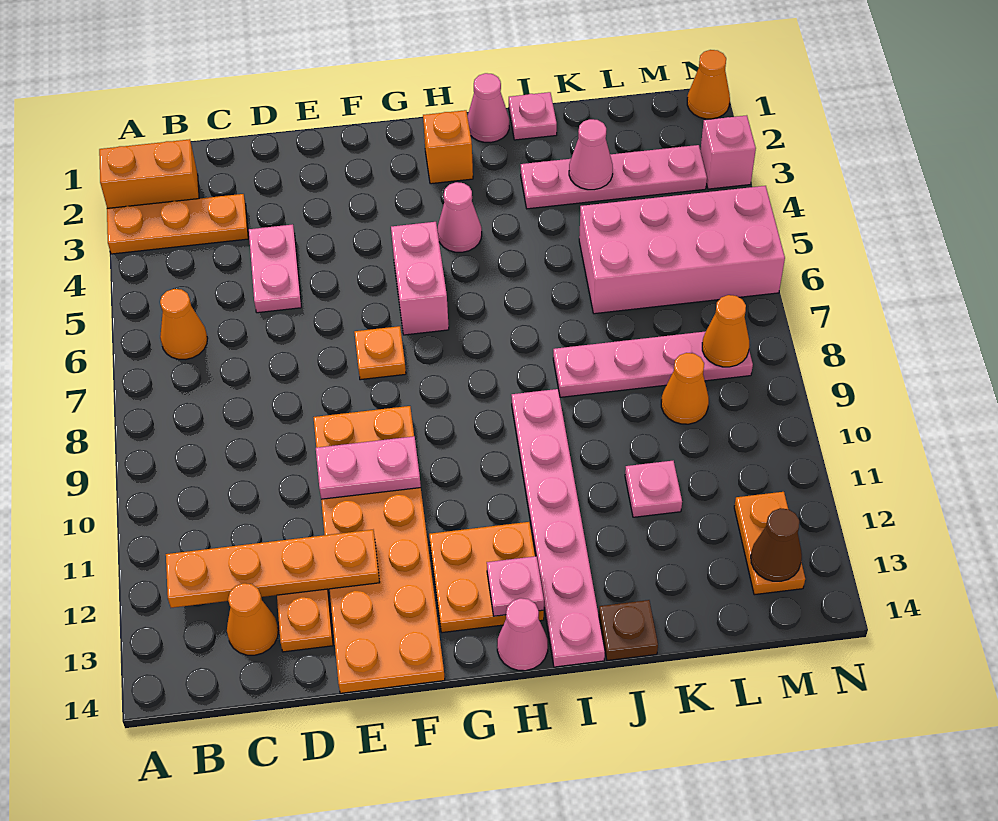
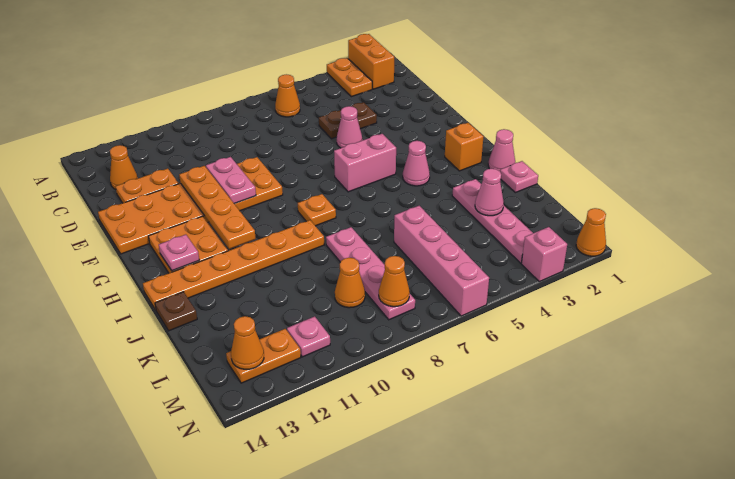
orange plate A3:C3 level 1 -> orange plate A3:B3 level 1
orange plate B12:E12 level 2 -> orange plate E11:H11 level 2
pink plate D4:D5 level 1 -> brown plate D4:D5 level 1
orange plate F7 level 1 -> orange plate H8 level 1
pink cone H14 level 1 -> pink cone E5 level 1
pink plate I9:I14 level 1 -> orange plate I9:I14 level 1
pink brick K5:N6 level 1 -> pink brick K6:N6 level 1
pink plate K11 level 1 -> pink plate M11 level 1
brown cone M13 level 2 -> orange cone M13 level 2

